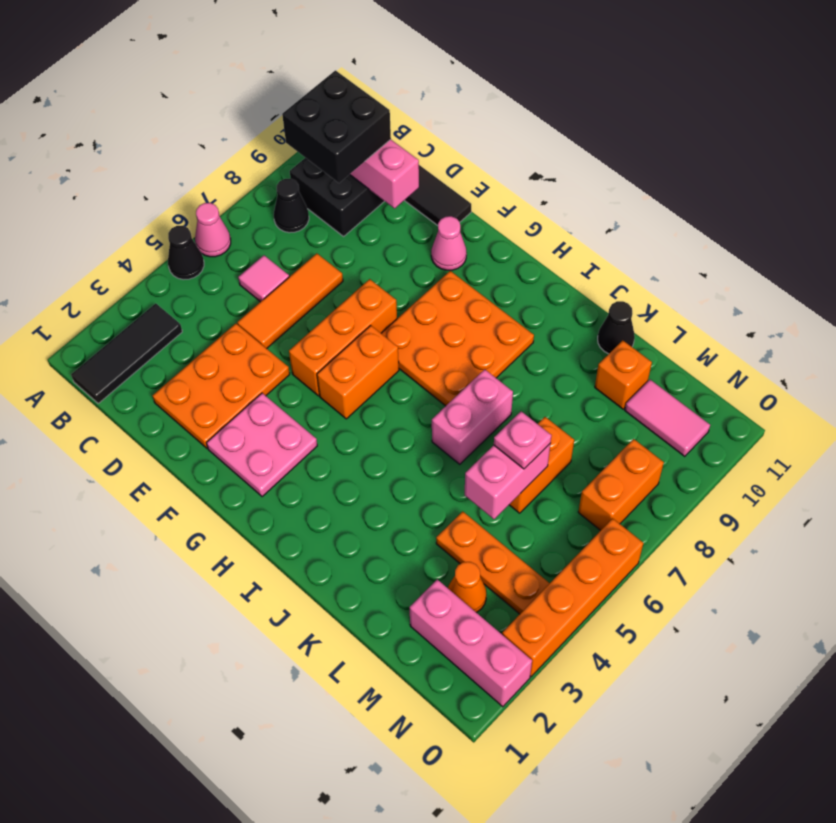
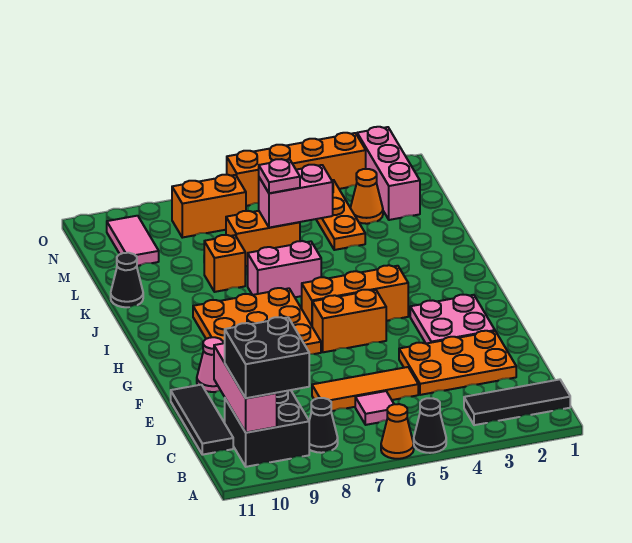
pink cone A6 level 1 -> orange cone A6 level 1
orange brick F5:F7 level 1 -> orange brick H4:H6 level 1
orange brick L10 level 1 -> orange brick K8 level 1

